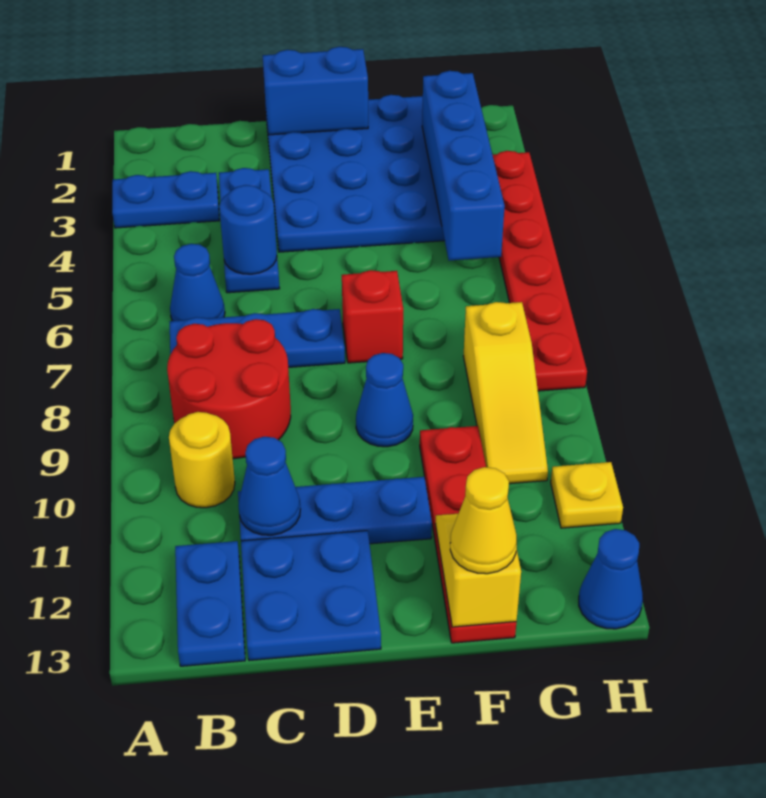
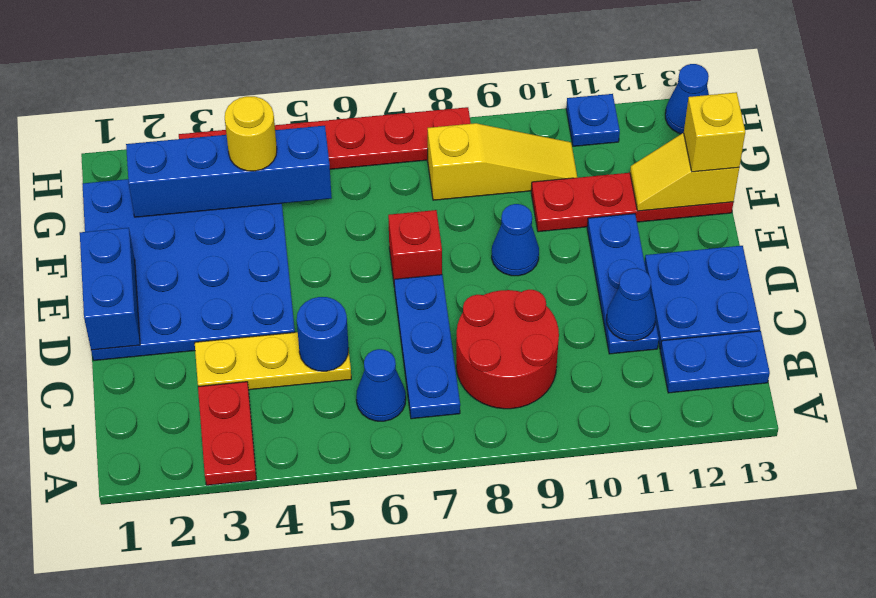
blue plate A3:B3 level 1 -> red plate A3:B3 level 1
yellow round brick B10 level 1 -> yellow round brick G4 level 3
blue plate C3:C5 level 1 -> yellow plate C3:C5 level 1
yellow cone F13 level 3 -> yellow brick F13 level 3
yellow plate H11 level 1 -> blue plate H11 level 1

